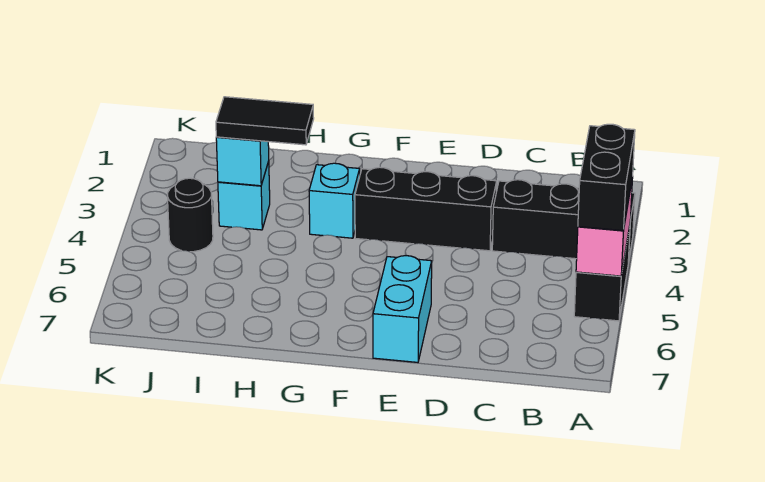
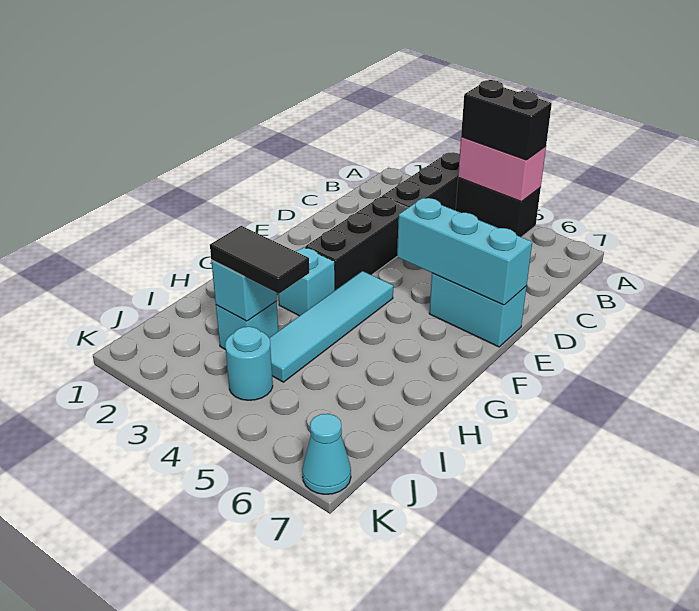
none -> cyan brick E5:E7 level 2
none -> cyan tile F4:I4 level 1
black tile H3:I3 level 3 -> black tile I3:I4 level 3
black round brick J4 level 1 -> cyan round brick J4 level 1
none -> cyan cone K7 level 1

